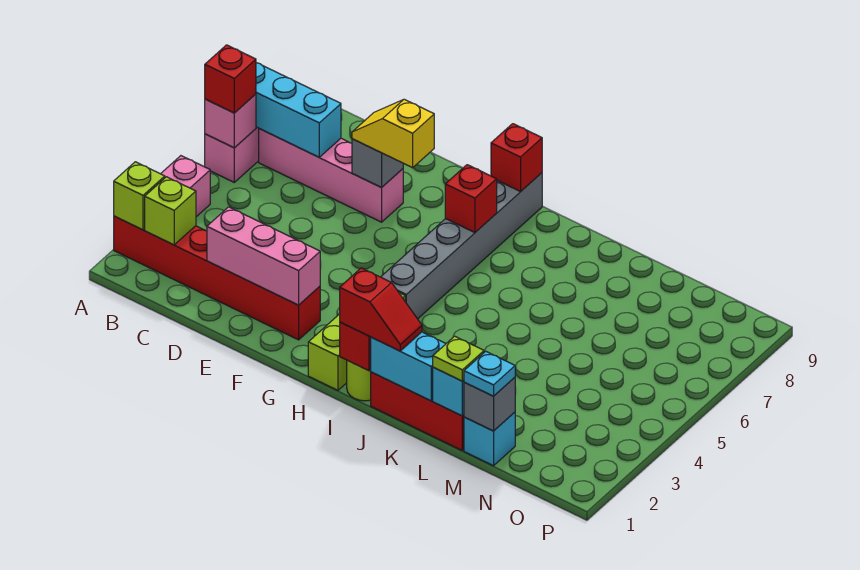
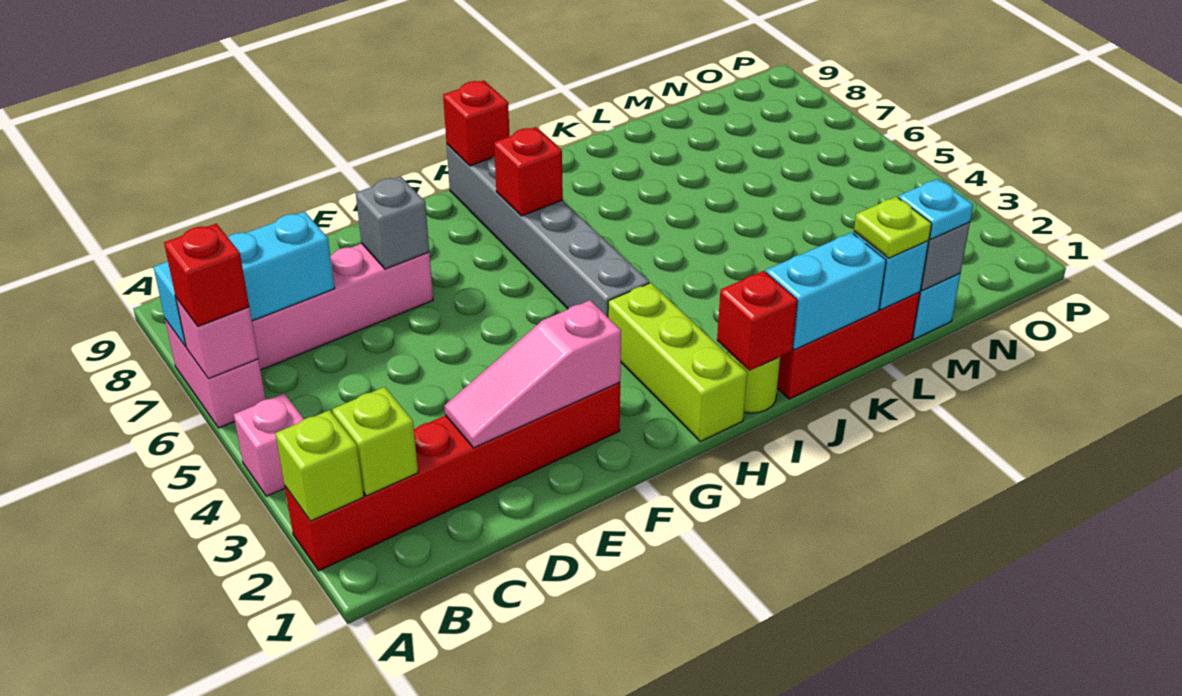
pink brick D2:F2 level 2 -> pink slope D2:F2 level 2 top F
yellow slope E7:F7 level 3 top F -> none
red slope I1:J1 level 3 top I -> none

